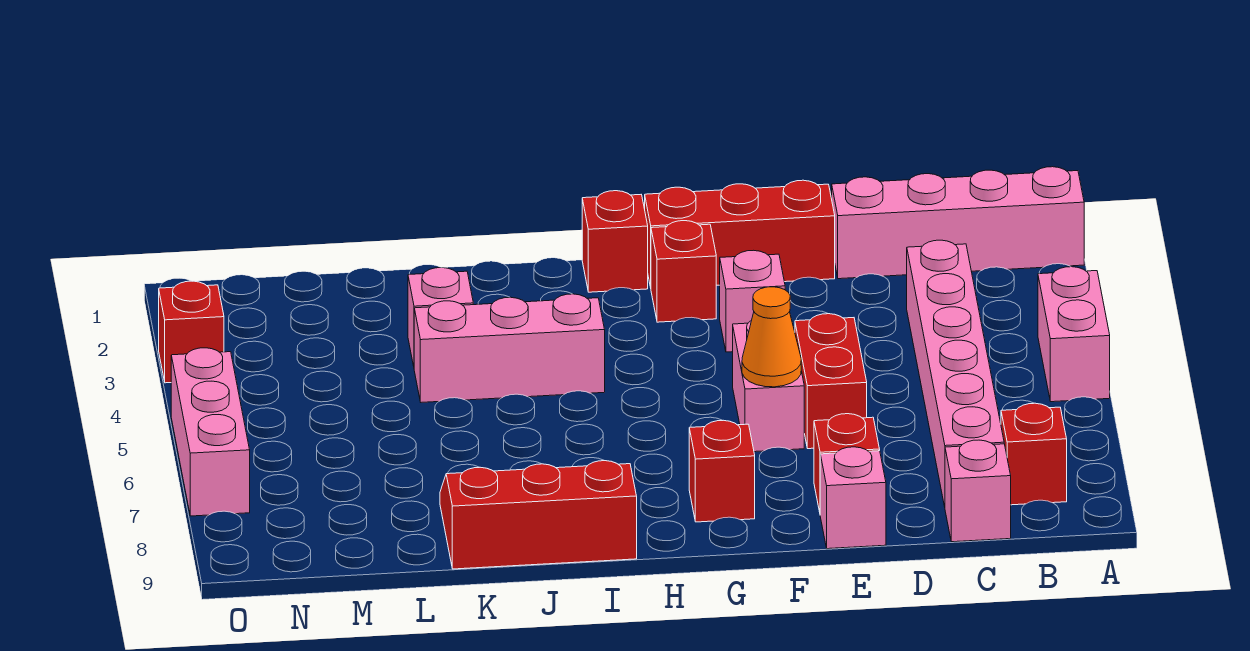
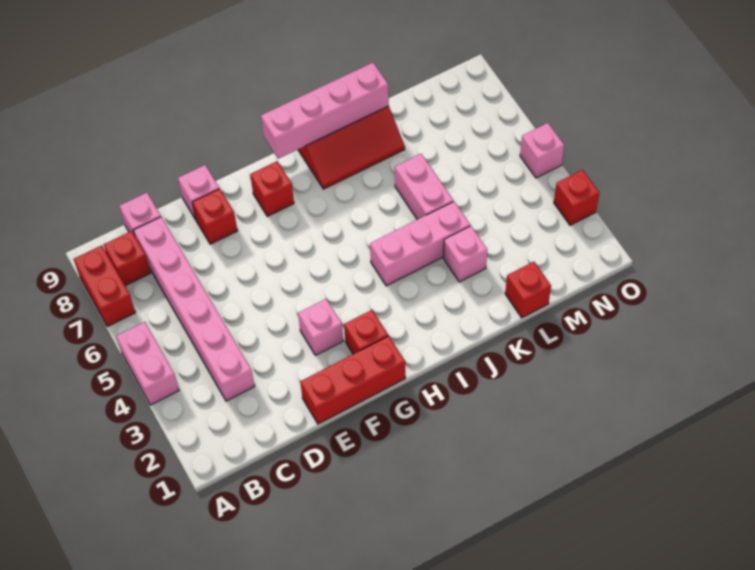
pink brick A1:D1 level 1 -> pink brick H9:K9 level 2
red brick E5:E6 level 1 -> red brick A7:A8 level 1
pink brick F5:F6 level 1 -> pink brick K5:K6 level 1
orange cone F6 level 2 -> none
red brick H1 level 1 -> red brick L1 level 1
pink brick O5:O7 level 1 -> pink brick O5 level 1

